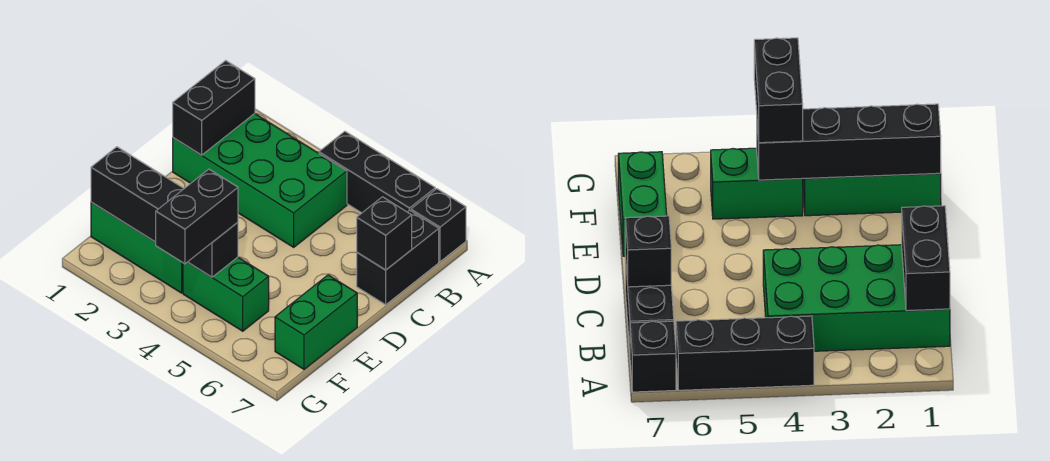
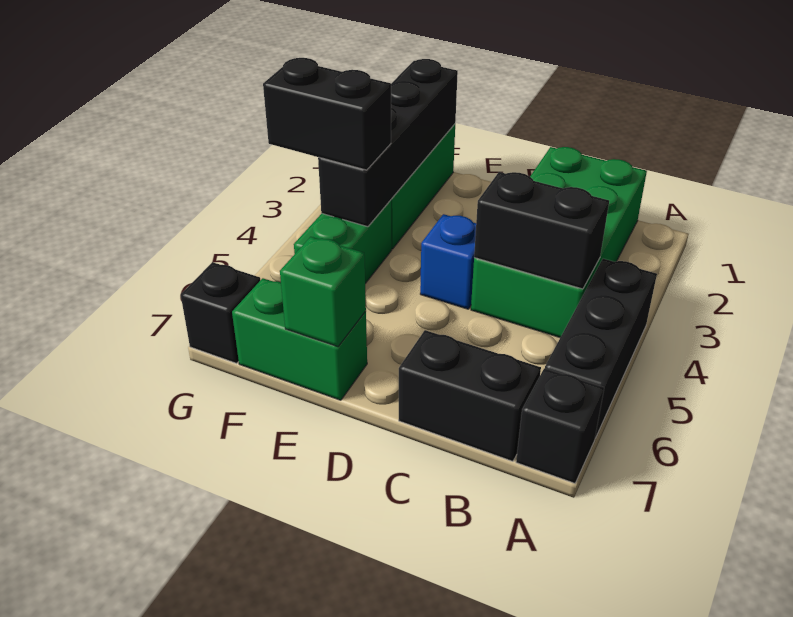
black brick B1:C1 level 2 -> black brick B4:C4 level 2
black brick C7 level 2 -> black brick G7 level 1
none -> blue brick D4 level 1
none -> green brick E7 level 2

